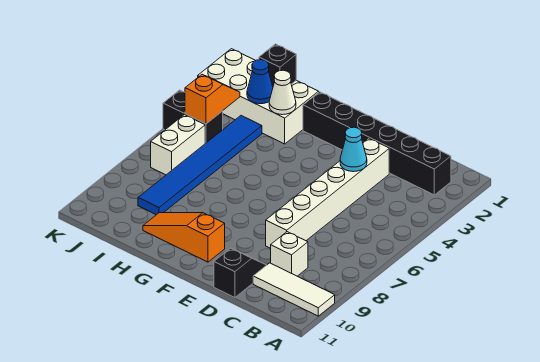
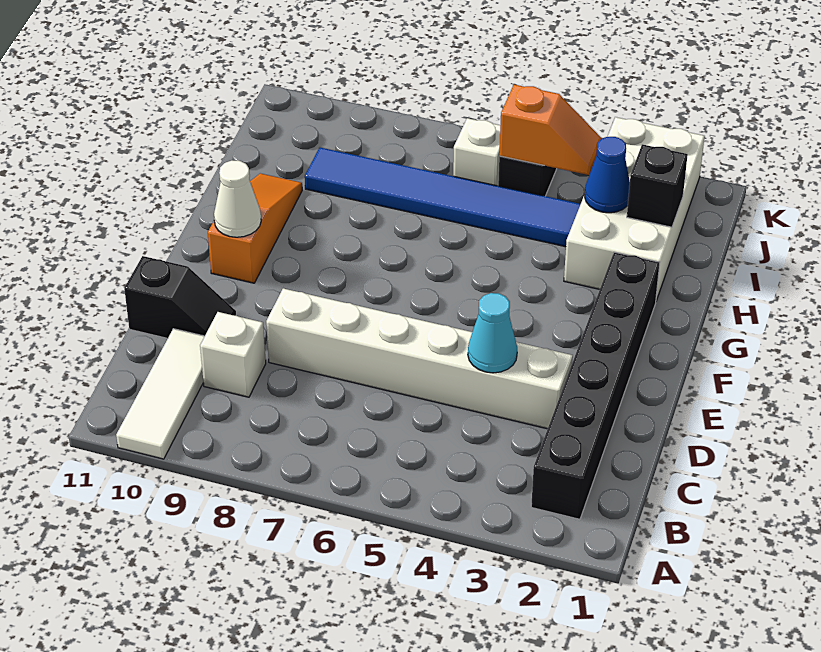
white cone H3 level 2 -> white cone F10 level 2
white brick J6:J7 level 1 -> white brick J6 level 1

